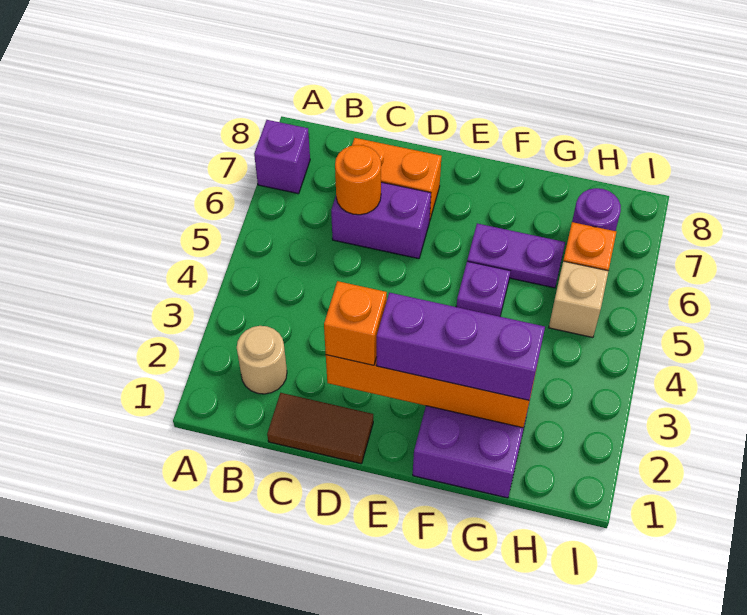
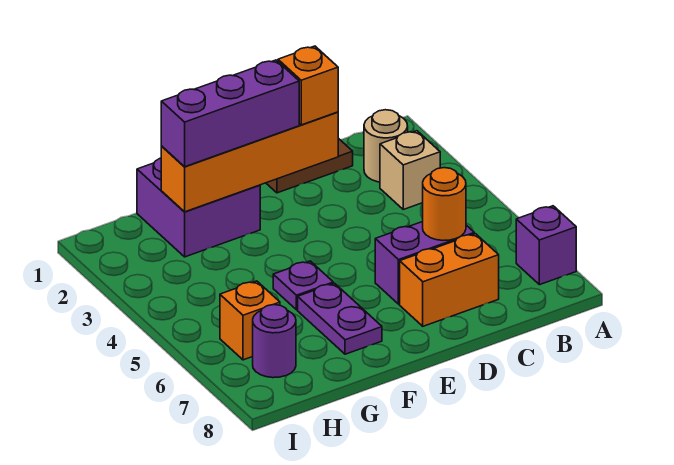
purple plate F6:G6 level 1 -> purple plate F6:F7 level 1
tan brick H5 level 1 -> tan brick B3 level 1

